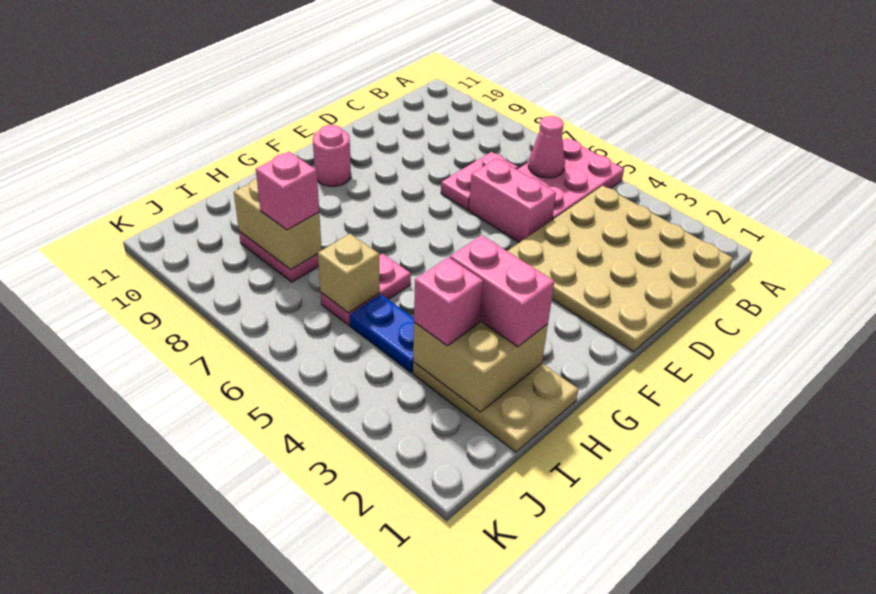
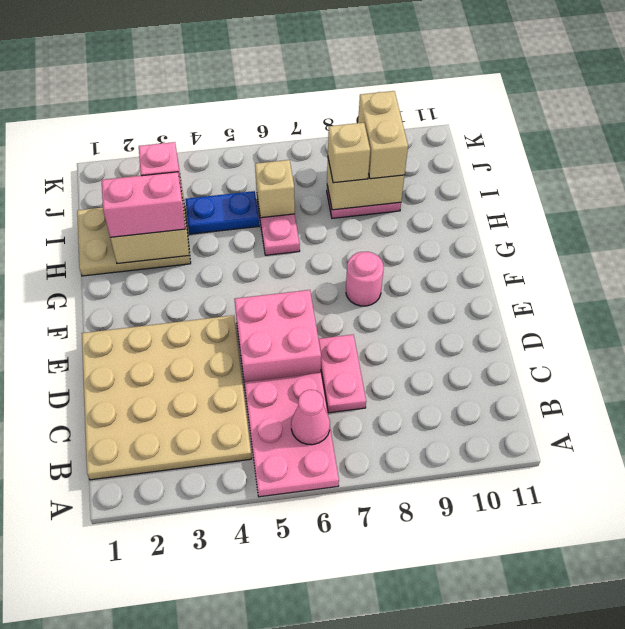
pink brick D5:D6 level 1 -> pink brick D5:E6 level 1
pink round brick F10 level 1 -> pink round brick F8 level 1
pink brick I8 level 3 -> tan brick I8 level 3
none -> tan brick I9:J9 level 3

